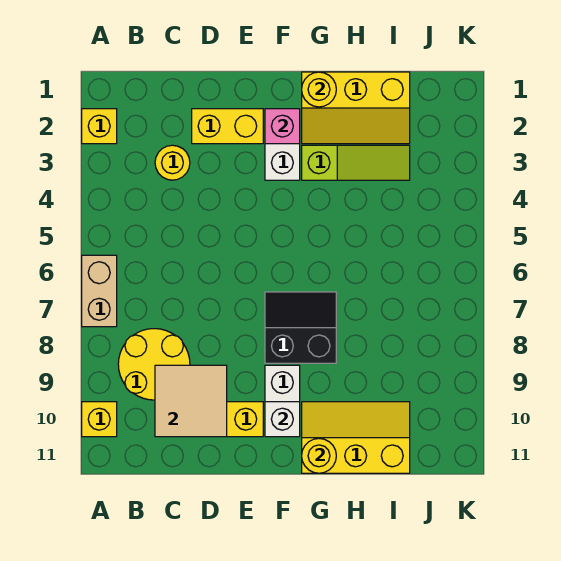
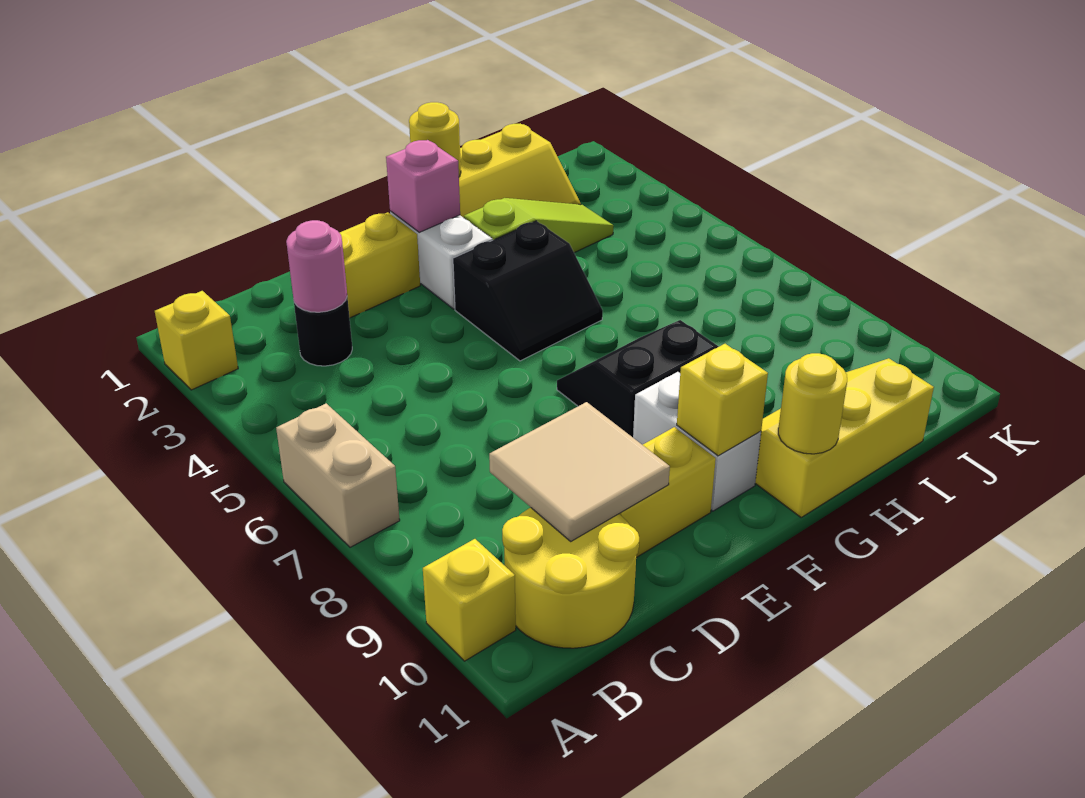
yellow round brick B8:C9 level 1 -> yellow round brick B10:C11 level 1
yellow round brick C3 level 1 -> black round brick C3 level 1
none -> pink round brick C3 level 2
none -> black slope F4:G5 level 1 top 4
white brick F10 level 2 -> yellow brick F10 level 2

